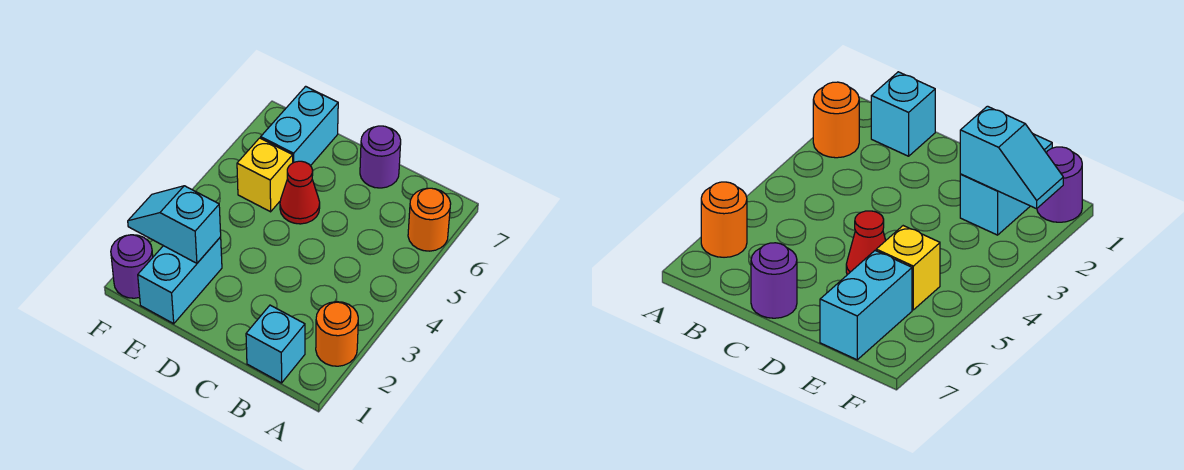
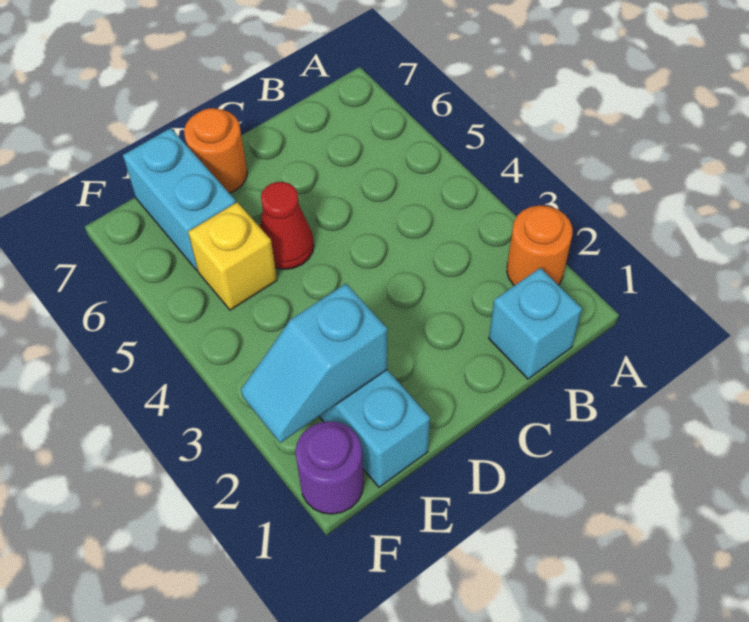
orange round brick A6 level 1 -> orange round brick D7 level 1
purple round brick C7 level 1 -> none

